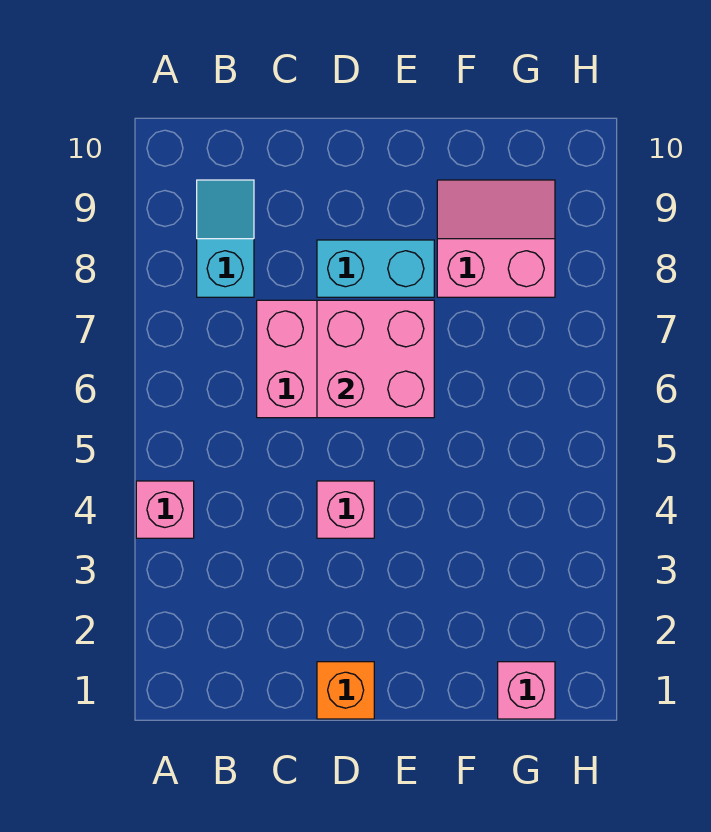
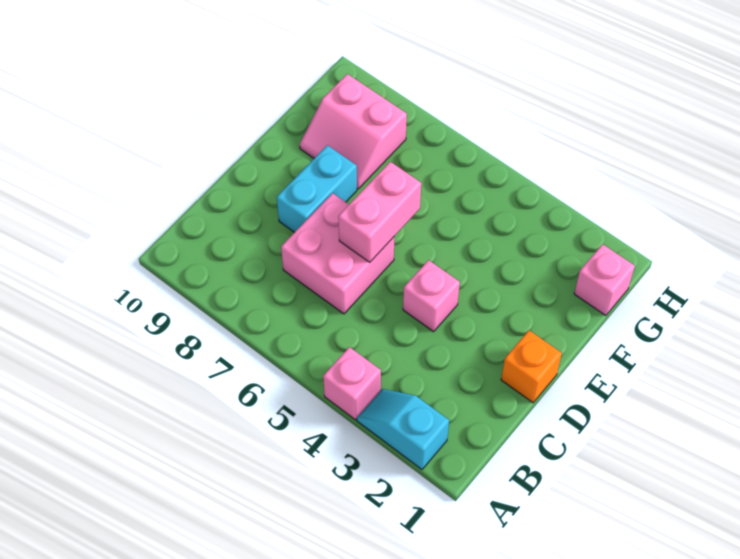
cyan slope B8:B9 level 1 top 8 -> cyan slope A2:A3 level 1 top 2
pink brick D6:E7 level 2 -> pink brick D6:E6 level 2
pink slope F8:G9 level 1 top 8 -> pink slope F8:G9 level 1 top G

